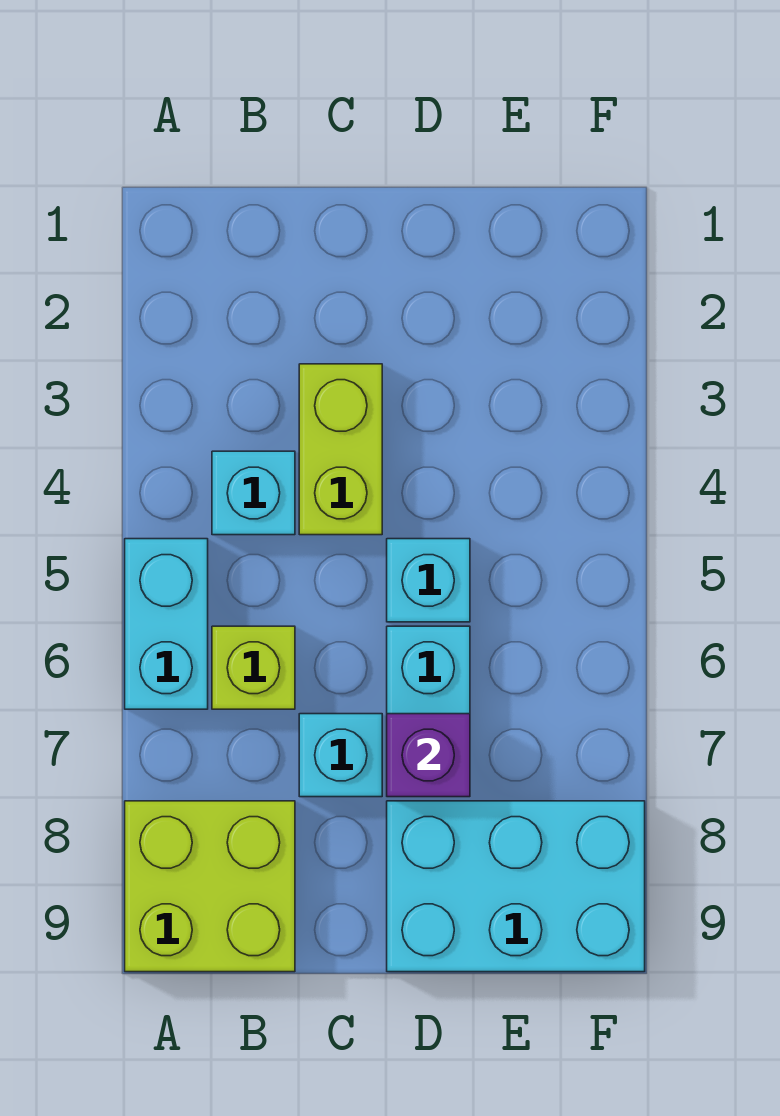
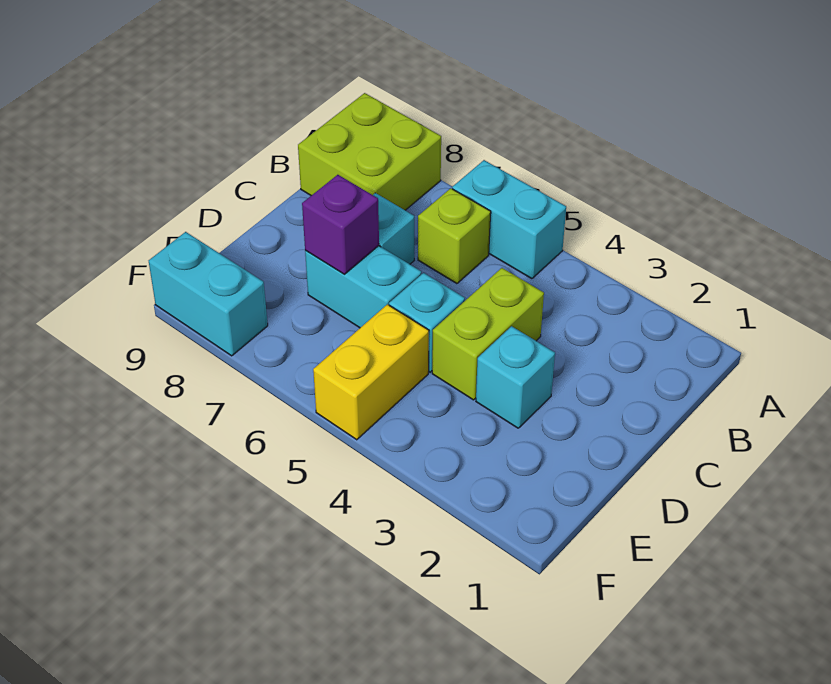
cyan brick B4 level 1 -> cyan brick D3 level 1
lime brick C3:C4 level 1 -> lime brick C4:D4 level 1
cyan brick D8:F9 level 1 -> cyan brick F8:F9 level 1
none -> yellow brick E5:F5 level 1

